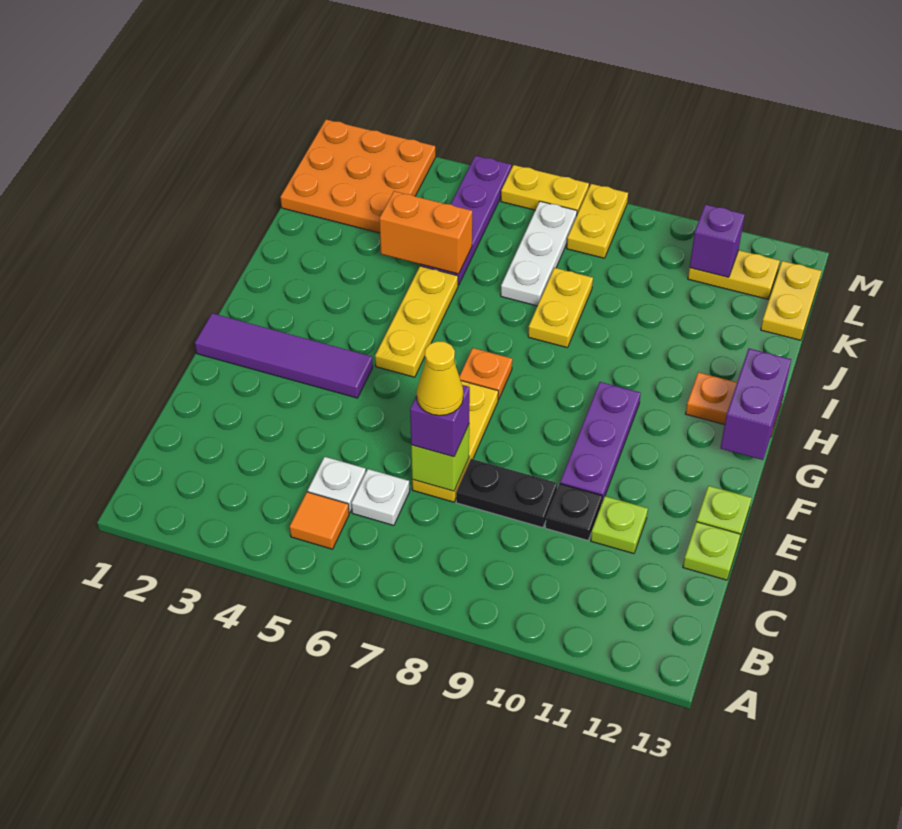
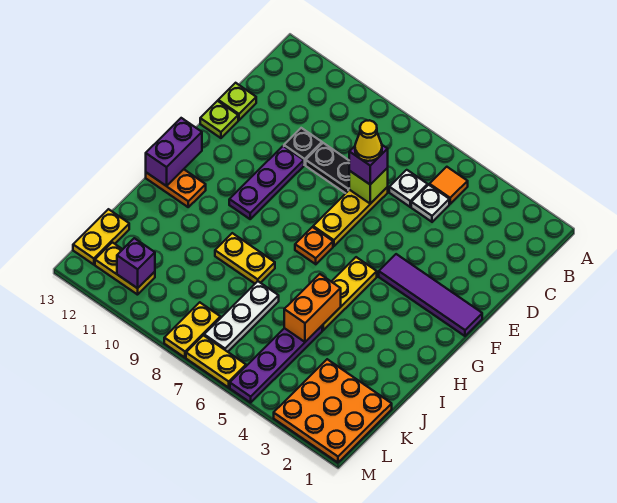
lime plate D11 level 1 -> none
yellow plate I8:J8 level 1 -> yellow plate I8:I9 level 1
orange brick J4:J5 level 2 -> orange brick I5:J5 level 2

